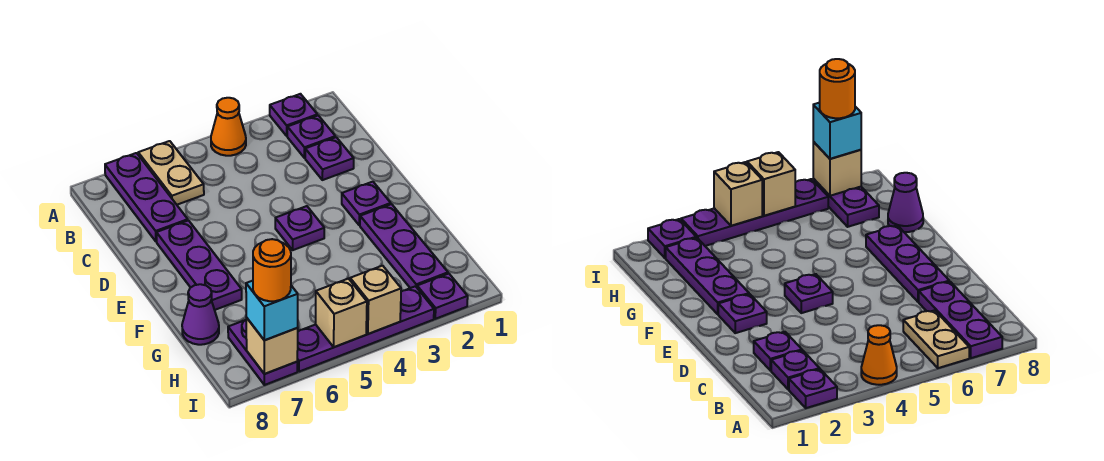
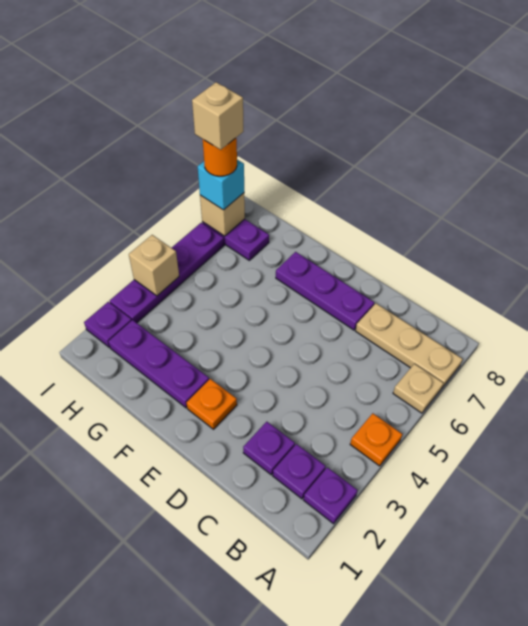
orange cone A4 level 1 -> orange plate A4 level 1
tan plate A6:B6 level 1 -> tan plate A6 level 1
purple plate A7:C7 level 1 -> tan plate A7:C7 level 1
purple plate E2 level 1 -> orange plate E2 level 1
purple plate E4 level 1 -> none
purple cone G8 level 1 -> none
tan brick I5 level 2 -> tan brick I7 level 5

